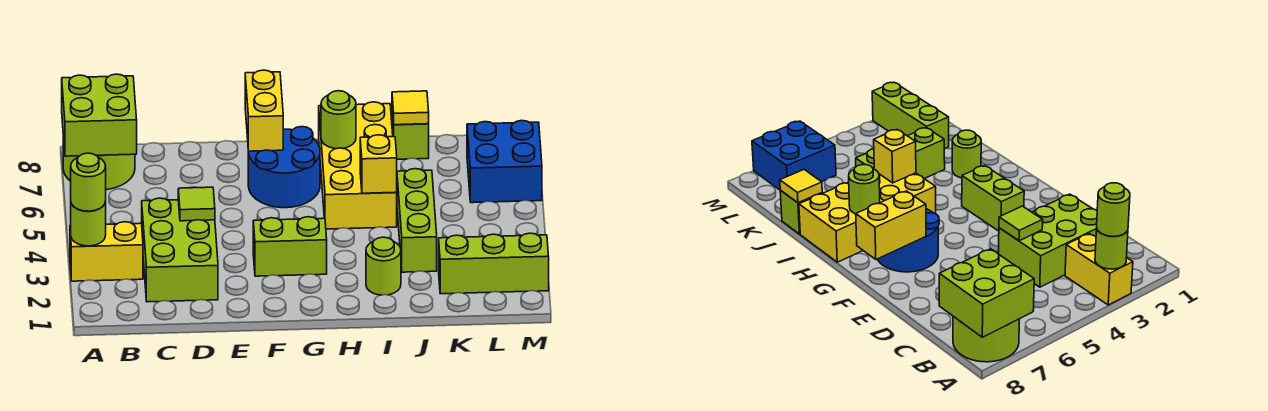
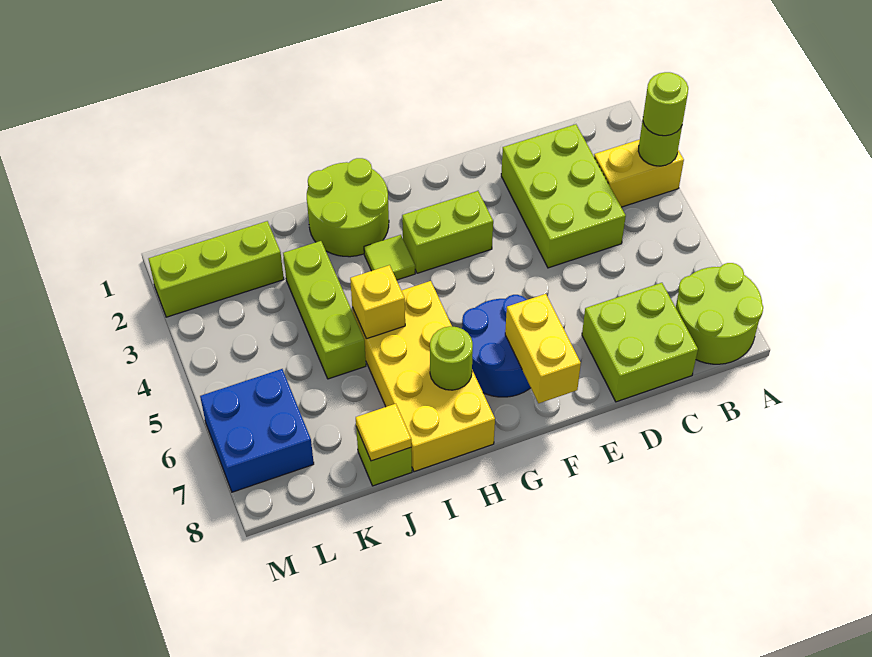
lime brick A7:B8 level 2 -> lime brick C7:D8 level 1
lime tile D4 level 2 -> lime tile H3 level 1
lime round brick I2 level 1 -> lime round brick H1:I2 level 1

